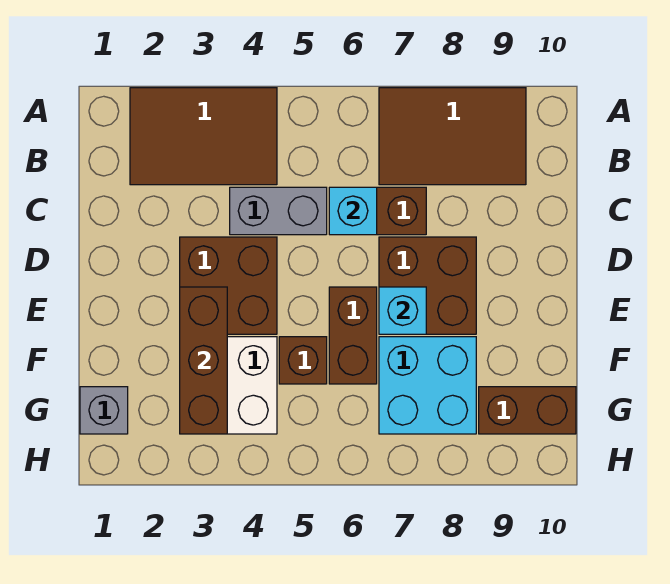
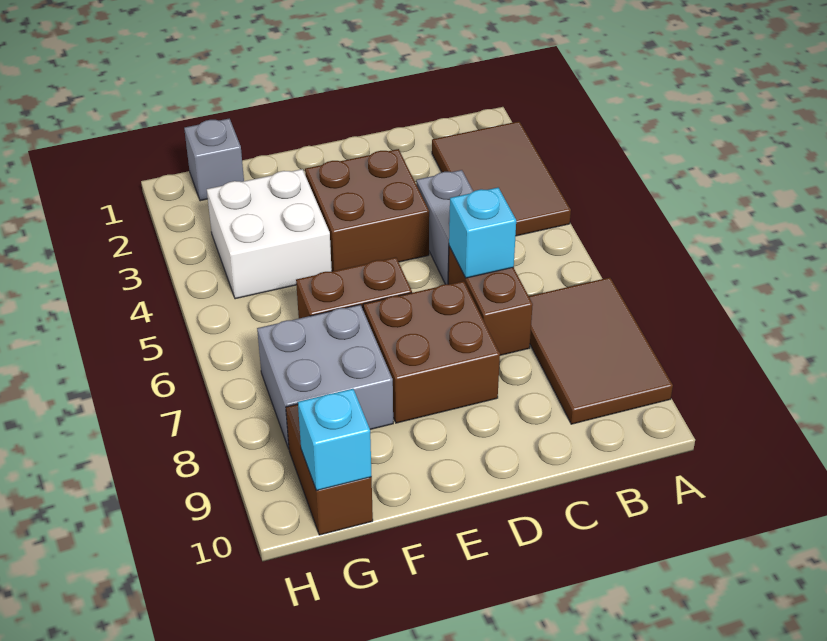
brown brick E3:G3 level 2 -> none
cyan brick E7 level 2 -> cyan brick G10 level 2
brown brick F5 level 1 -> none
cyan brick F7:G8 level 1 -> grey brick F7:G8 level 1

